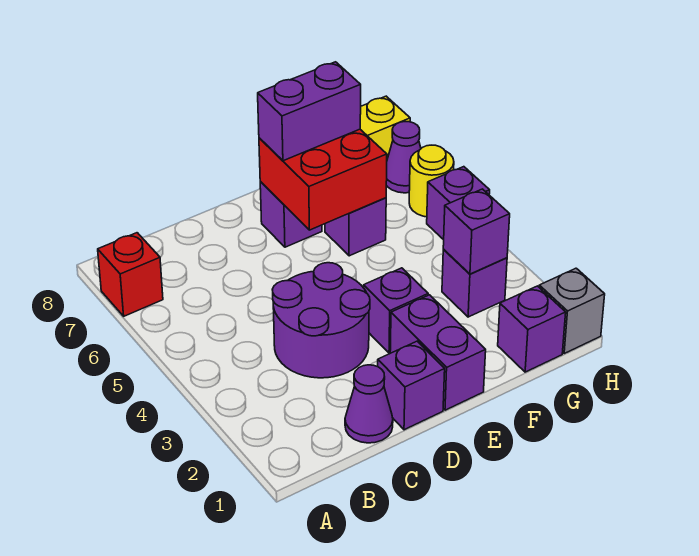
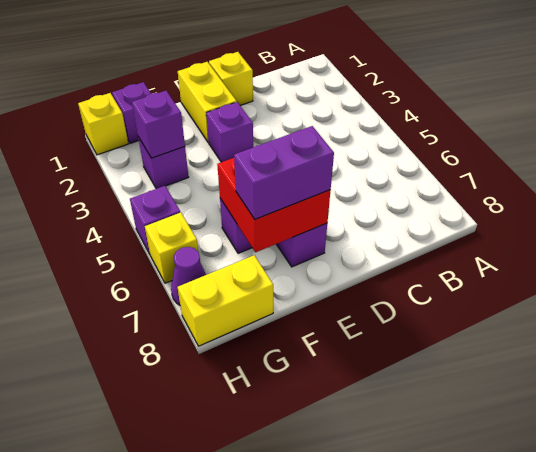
red brick A7 level 1 -> none
purple cone C1 level 1 -> none
purple round brick C3:D4 level 1 -> none
purple brick D1 level 1 -> yellow brick D1 level 1
purple brick E1:E2 level 1 -> yellow brick E1:E2 level 1
grey brick H1 level 1 -> yellow brick H1 level 1
yellow round brick H6 level 1 -> yellow brick H6 level 1

